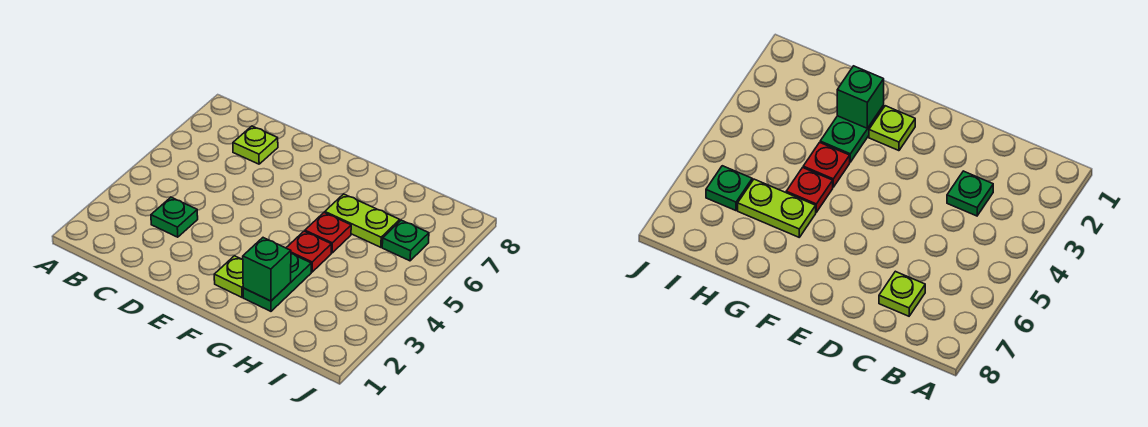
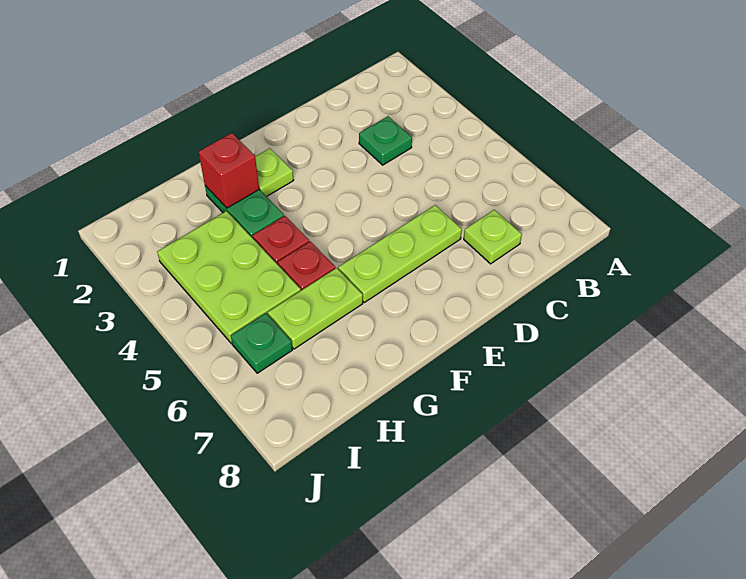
none -> lime plate D6:F6 level 1
green brick G2 level 2 -> red brick G2 level 2
none -> lime plate H3:I5 level 1

